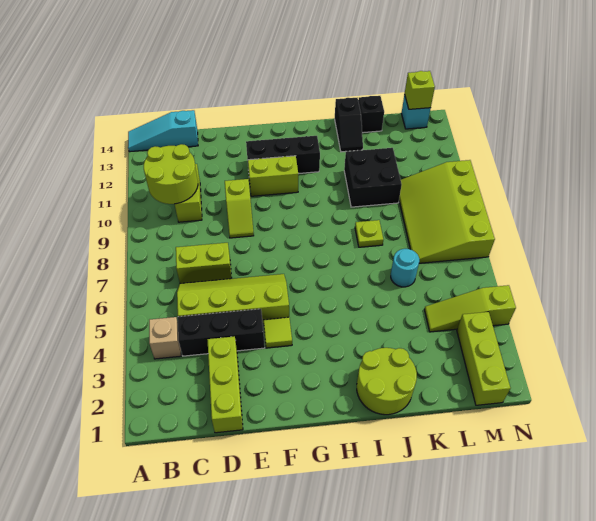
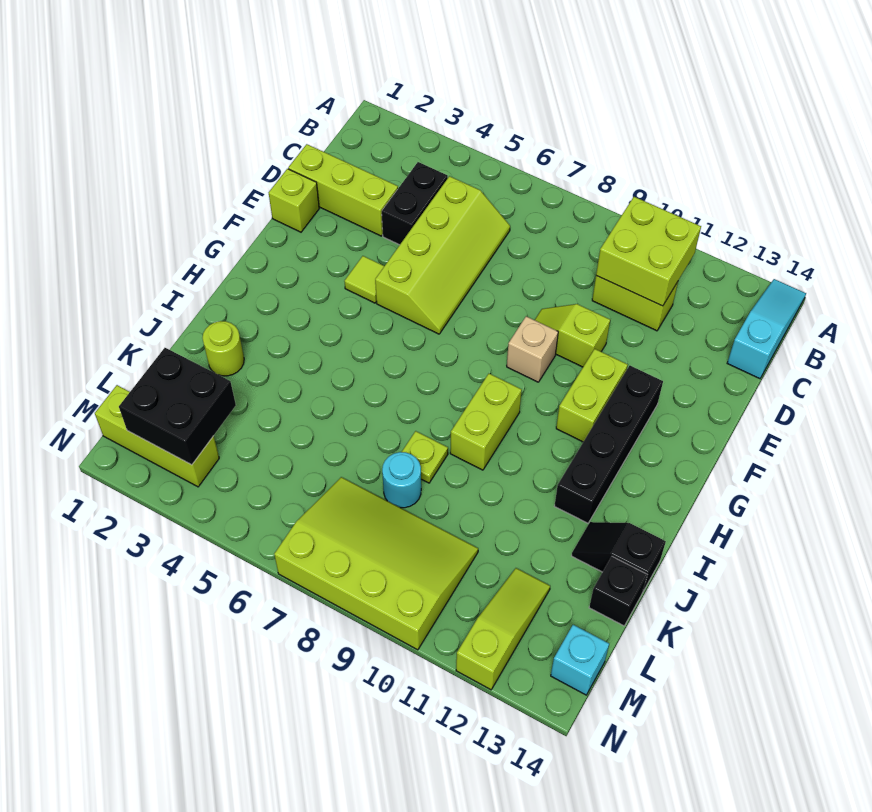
tan brick B4 level 1 -> tan brick F9 level 1
lime round brick B10:C11 level 2 -> lime brick B10:C11 level 2
black brick C4:E4 level 1 -> black brick C4:D4 level 1
lime brick C7:D7 level 1 -> lime brick H9:I9 level 1
black brick F12:H12 level 1 -> black brick F12:I12 level 1
lime round brick I1:J2 level 1 -> lime round brick J2 level 1
black brick J10:K11 level 1 -> black brick L2:M3 level 2
cyan round brick K6 level 1 -> cyan round brick K8 level 1
lime slope L4:N4 level 1 top N -> lime slope L12:N12 level 1 top N
lime brick M14 level 2 -> lime brick E1 level 1

